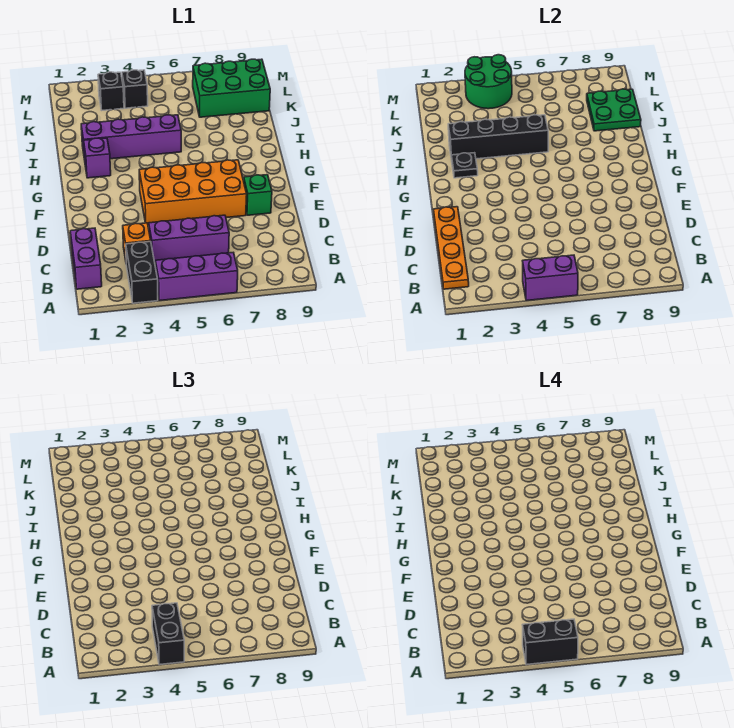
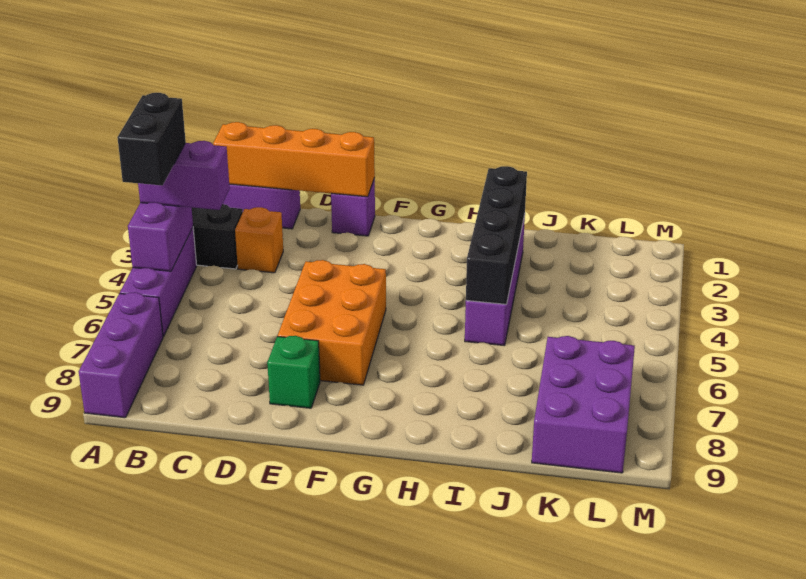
black brick A4:B4 level 3 -> purple brick A4:B4 level 3
orange plate B1:E1 level 2 -> orange brick B1:E1 level 2
purple brick C4:C6 level 1 -> purple brick A7:A9 level 1
orange brick E4:F7 level 1 -> orange brick E5:F7 level 1
purple brick H2 level 1 -> purple brick E1 level 1
black plate H2 level 2 -> none
green plate J8:K9 level 2 -> none
green brick K7:L9 level 1 -> purple brick K7:L9 level 1
black brick L3 level 1 -> none
green round brick L3:M4 level 2 -> none
black brick L4 level 1 -> none

